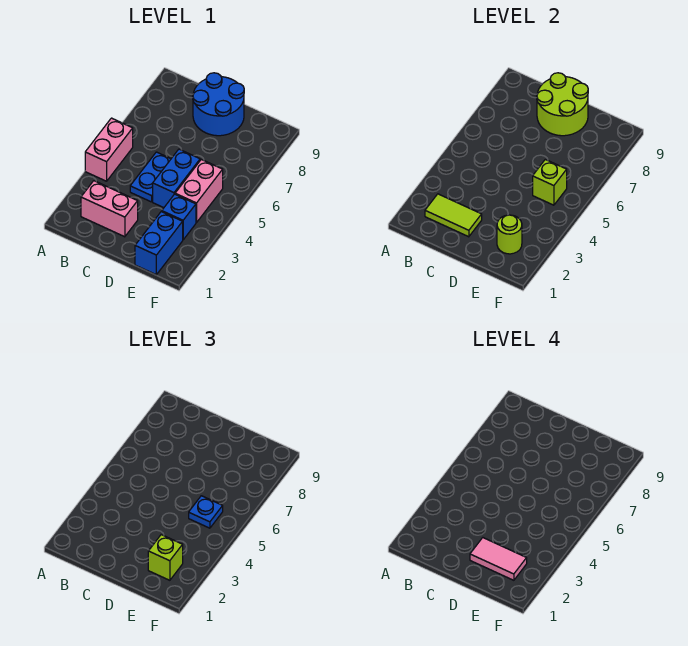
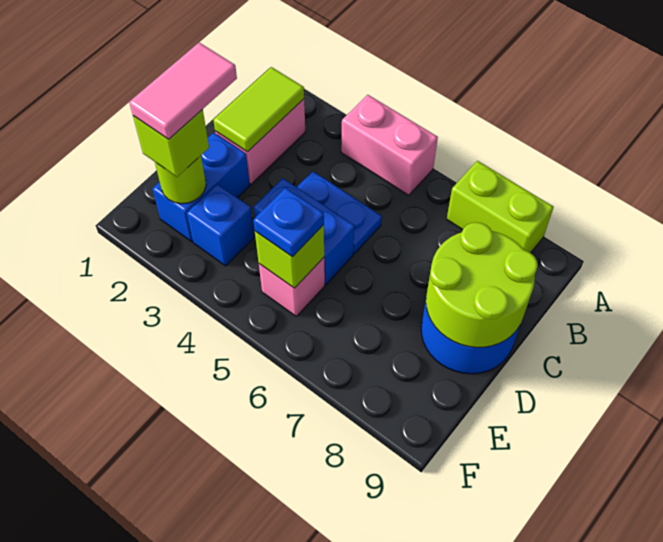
none -> lime brick A7:A8 level 1
blue brick E1:E2 level 1 -> blue brick D2:E2 level 1
pink brick E4:E5 level 1 -> pink brick E5 level 1

